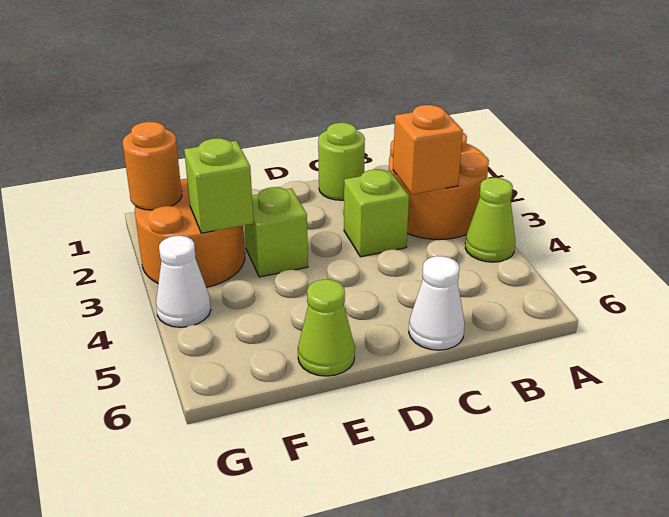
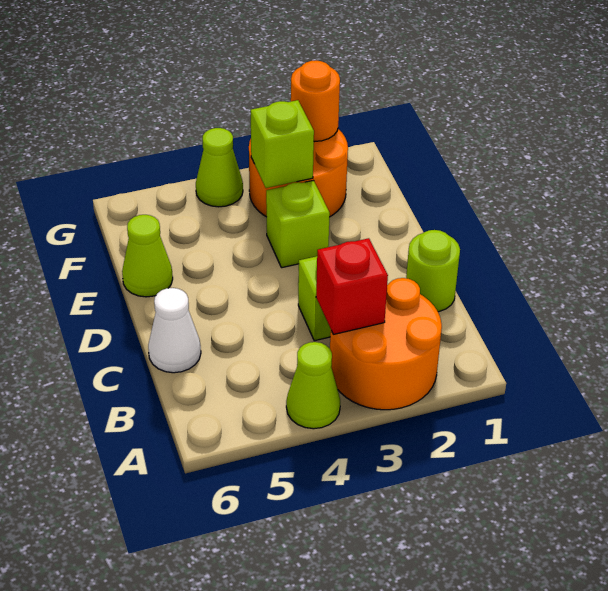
orange brick B3 level 2 -> red brick B3 level 2
white cone G4 level 1 -> lime cone G4 level 1

